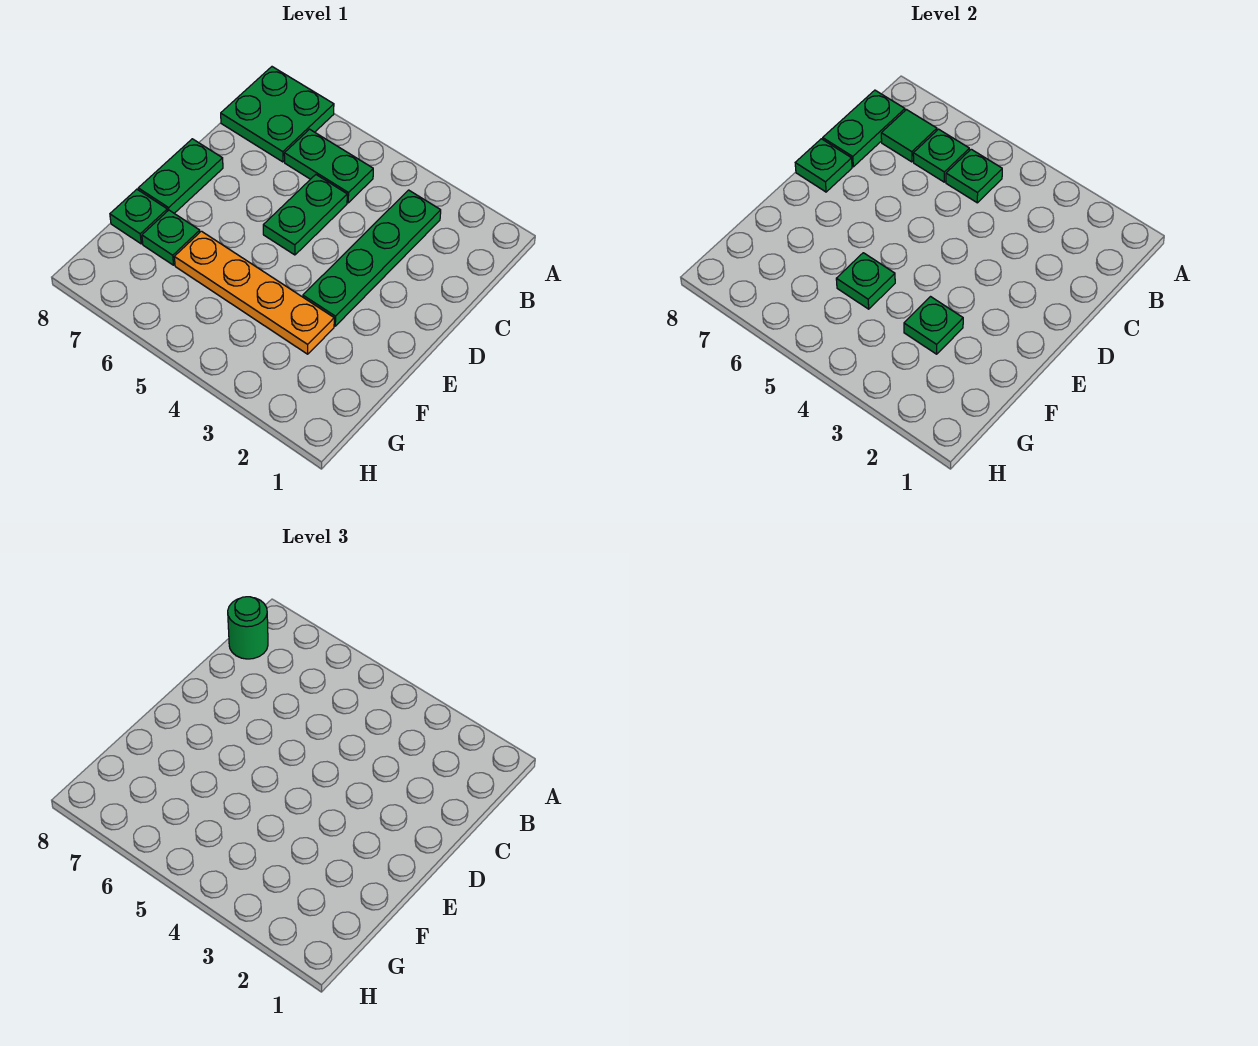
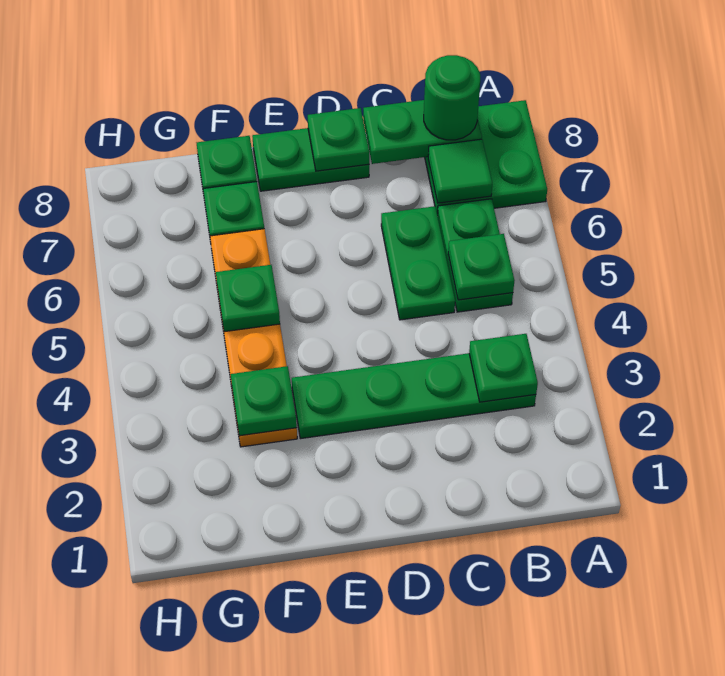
green plate B6 level 2 -> green plate B3 level 2
green plate C5:D5 level 1 -> green plate C5:C6 level 1

